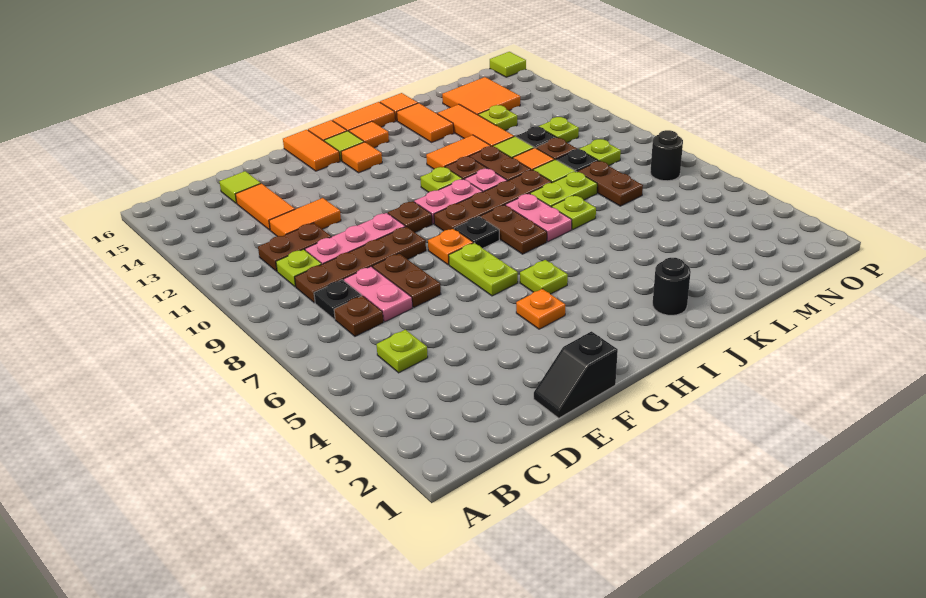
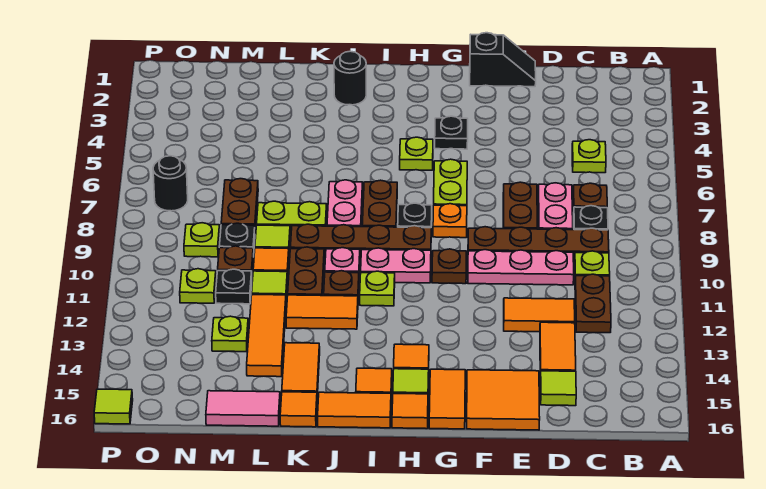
brown plate C11:D11 level 1 -> brown plate C11:C12 level 1
orange plate G4 level 1 -> black plate G4 level 1
lime plate K7 level 1 -> none
none -> pink tile L16:M16 level 1
orange tile M14:N15 level 1 -> orange tile E15:F16 level 1

